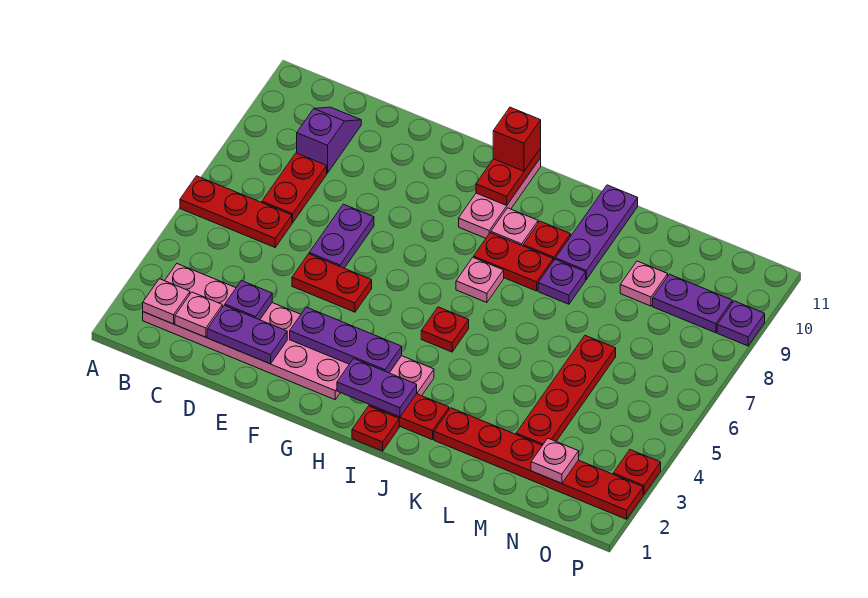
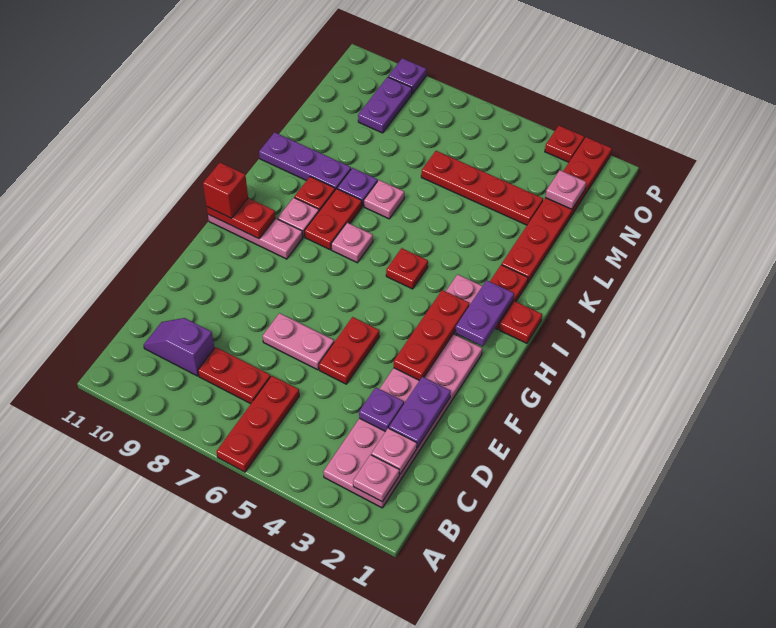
purple plate E6:E7 level 1 -> pink plate E6:E7 level 1
purple plate F3:H3 level 2 -> red plate F3:H3 level 2
pink plate M9 level 1 -> pink plate K7 level 1

